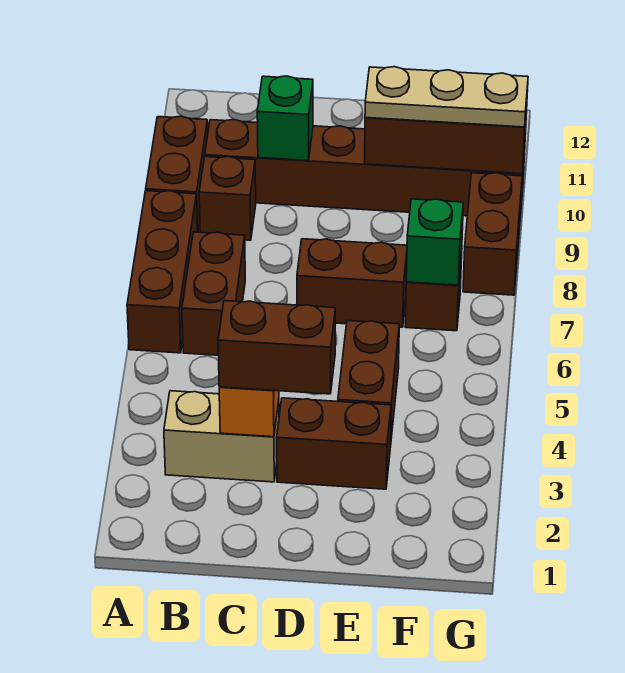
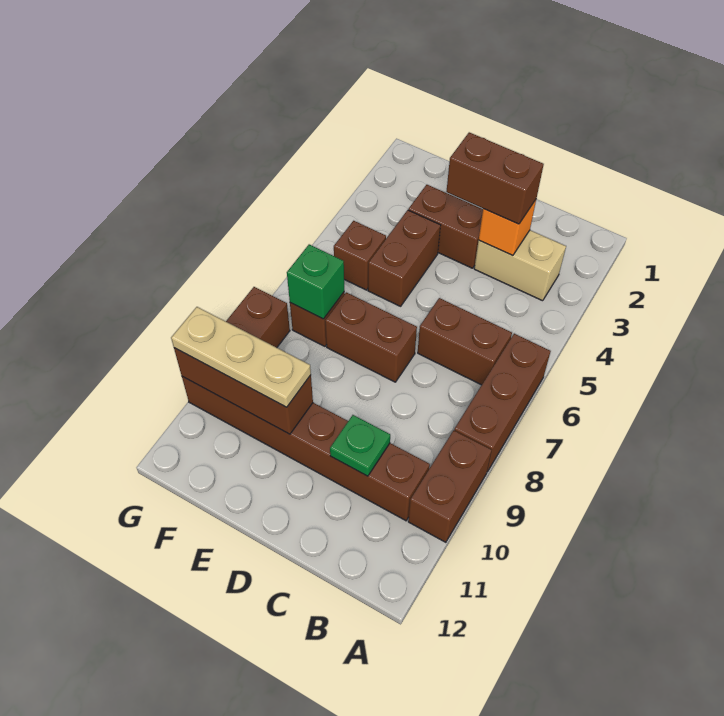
brown brick B6:B7 level 1 -> brown brick B6:C6 level 1
brown brick B9 level 1 -> brown brick F5 level 1
green brick C10 level 2 -> green plate C10 level 2

